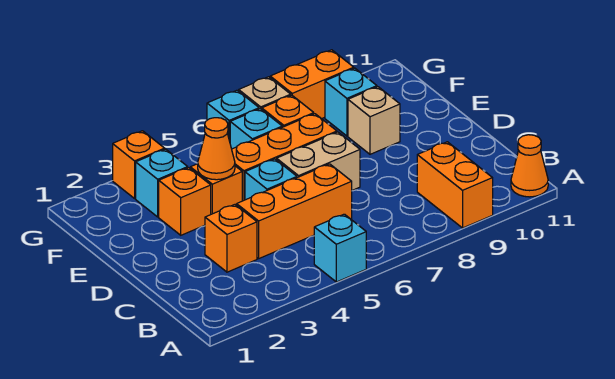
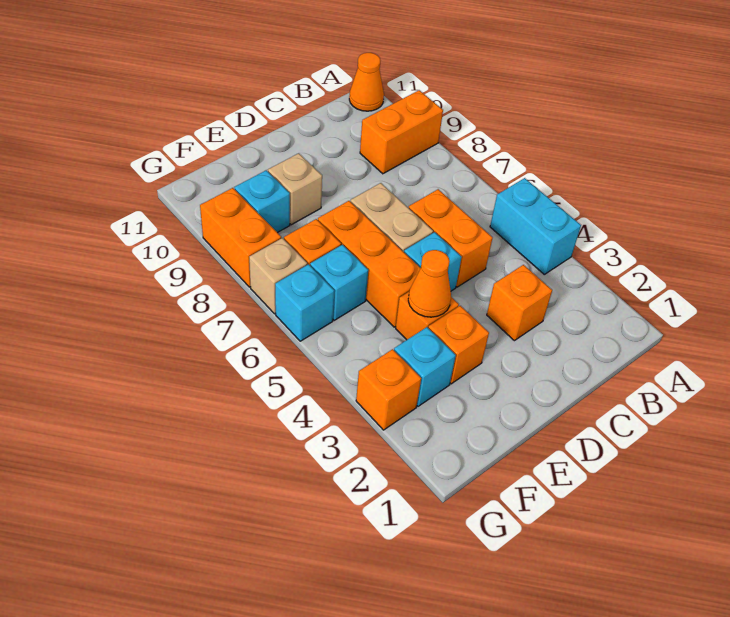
cyan brick A5 level 1 -> cyan brick A4:A5 level 1
orange brick C4:C6 level 1 -> orange brick C5:C6 level 1

